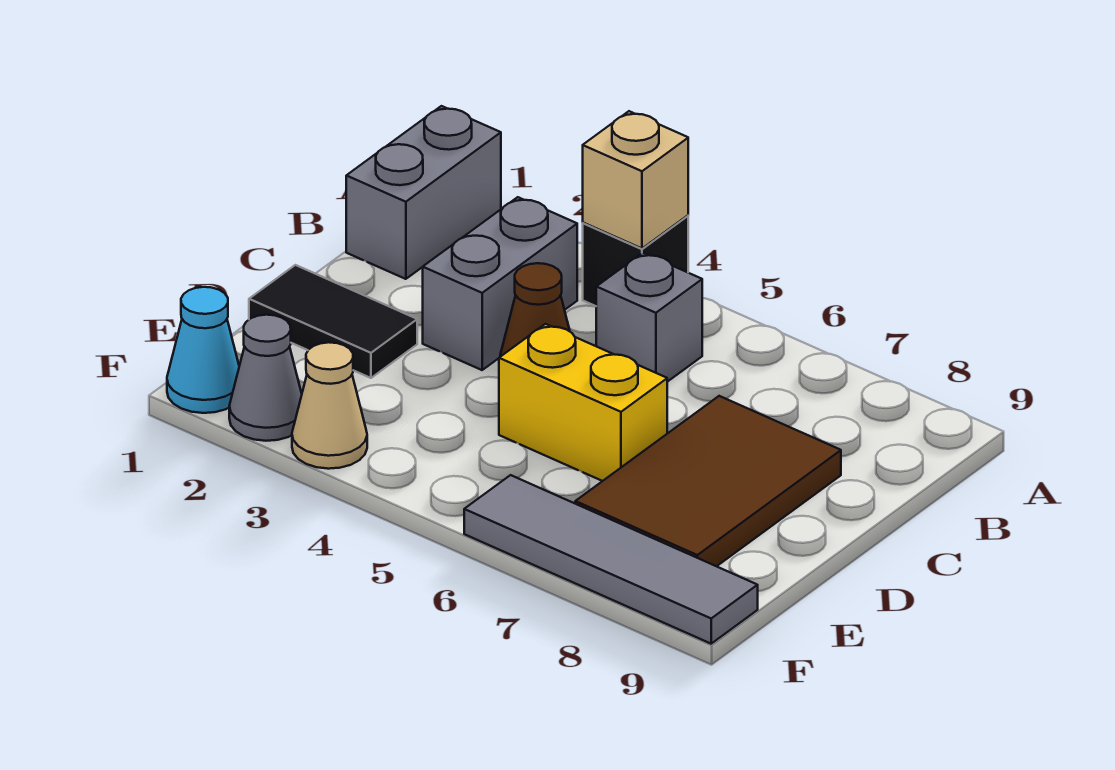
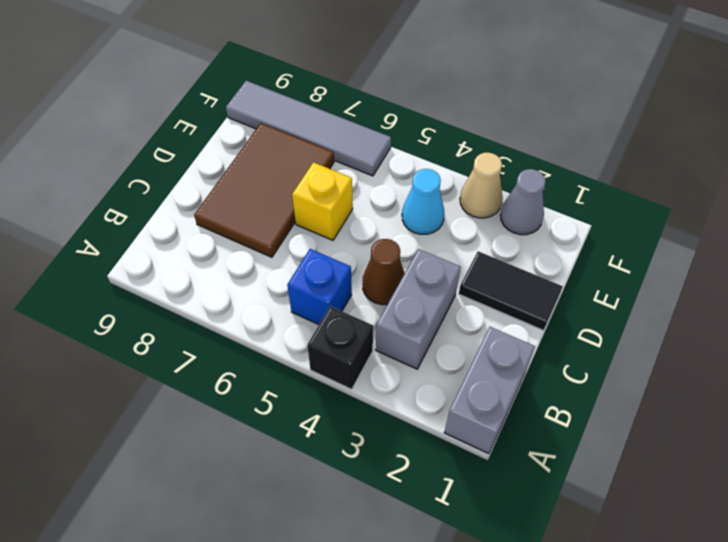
tan brick A4 level 2 -> none
grey brick B5 level 1 -> blue brick B5 level 1
yellow brick D5:D6 level 1 -> yellow brick D6 level 1
cyan cone F1 level 1 -> cyan cone E4 level 1

